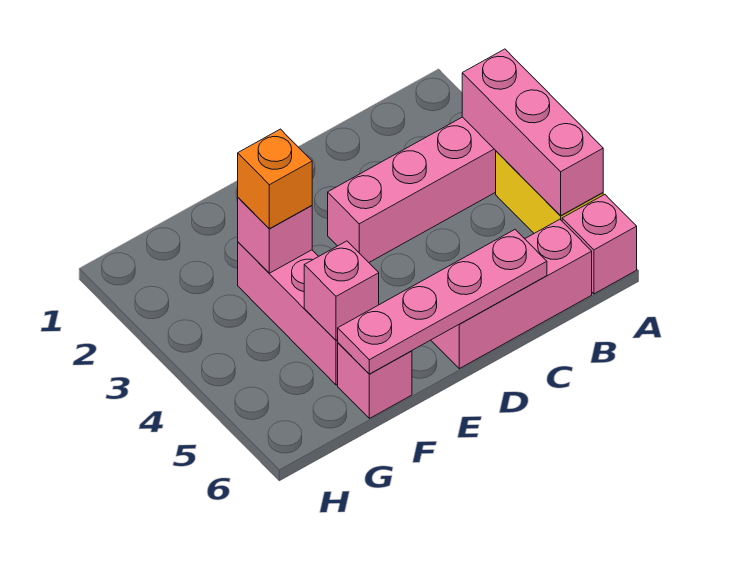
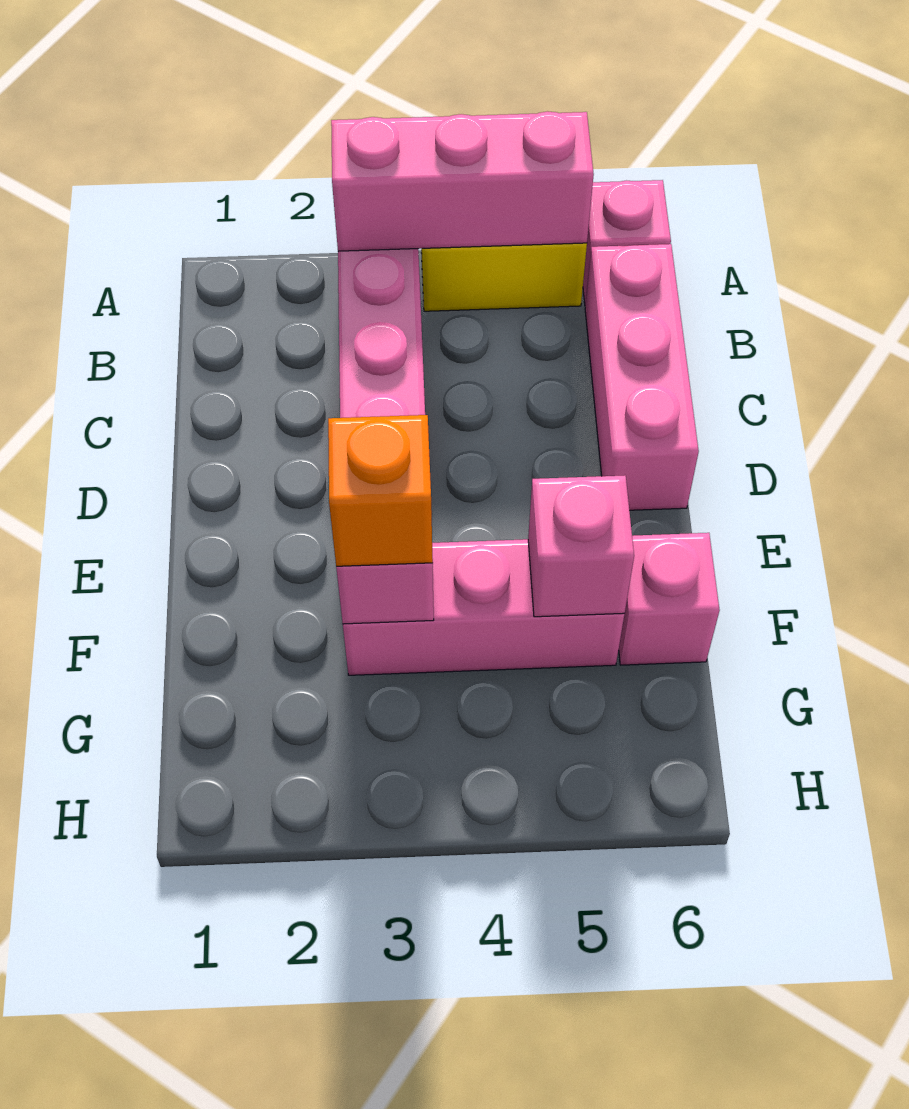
pink plate C6:F6 level 2 -> none

